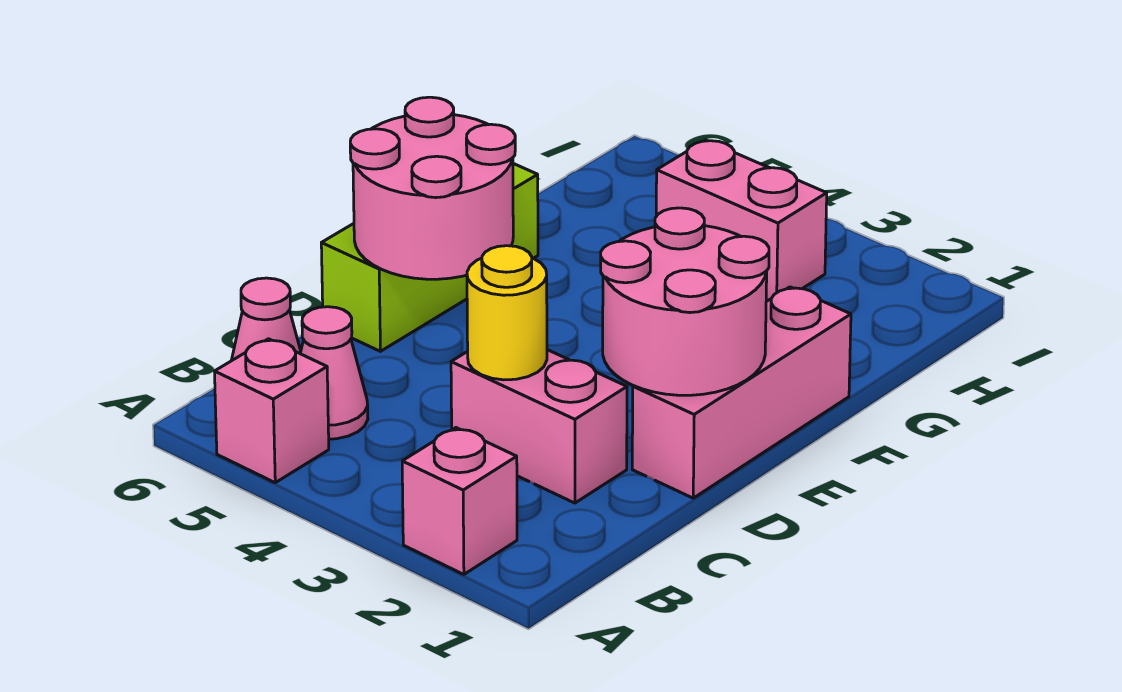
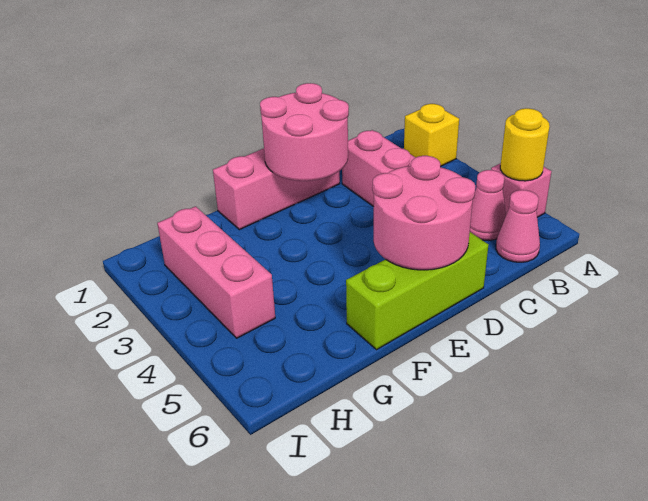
pink brick A2 level 1 -> yellow brick A2 level 1
yellow round brick C3 level 2 -> yellow round brick A5 level 2
pink brick H3:H4 level 1 -> pink brick H2:H4 level 1

